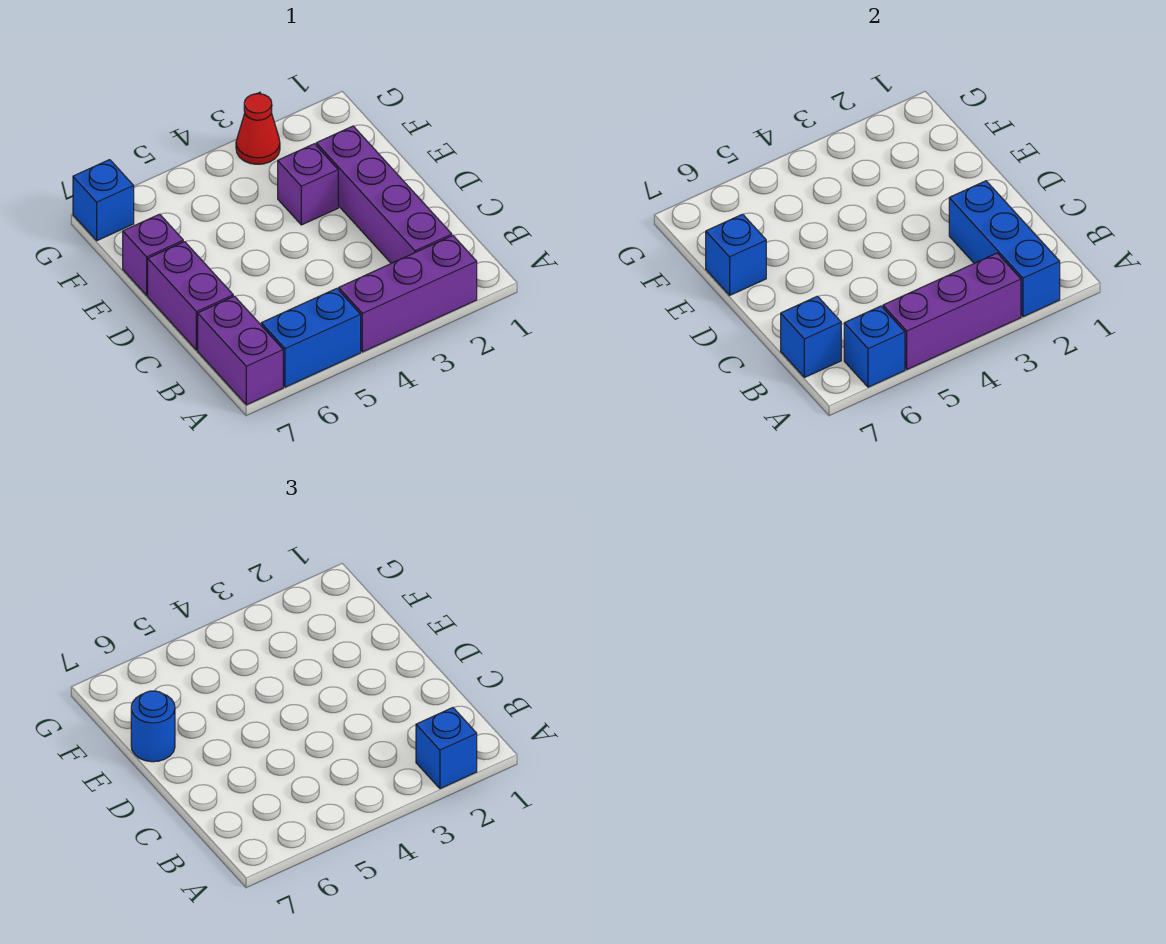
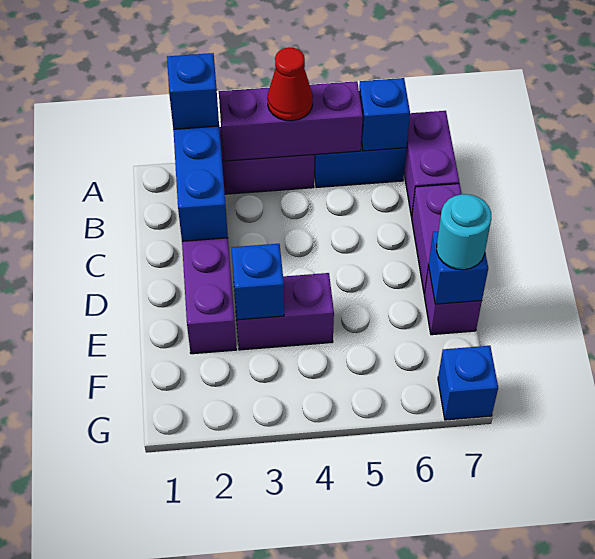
blue brick B7 level 2 -> blue brick E3 level 2
purple brick E3 level 1 -> purple brick E3:E4 level 1
blue round brick E7 level 3 -> cyan round brick E7 level 3
red cone G3 level 1 -> red cone A4 level 3

